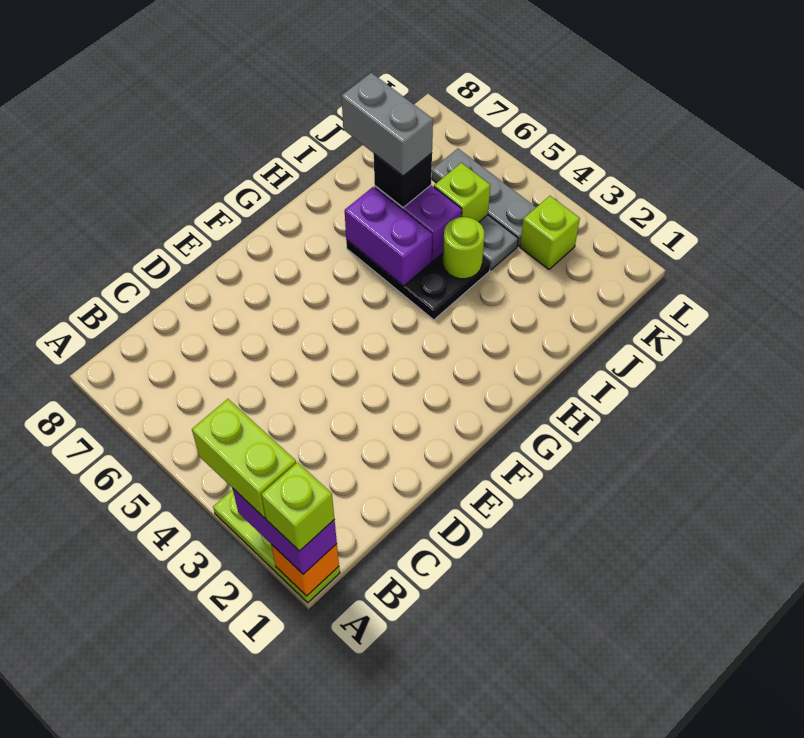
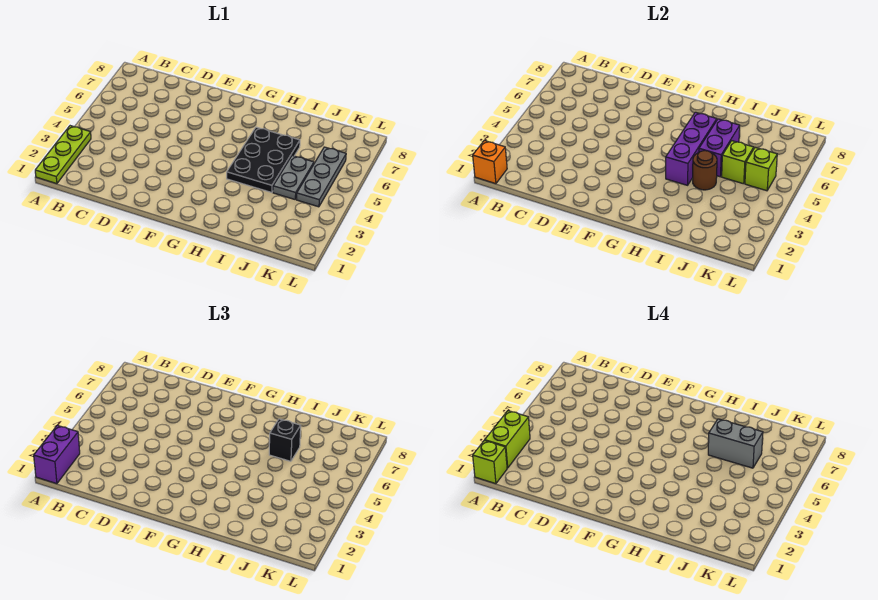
purple brick H5:H6 level 2 -> purple brick H4:H6 level 2
lime round brick I4 level 2 -> brown round brick I4 level 2
grey brick I6:I7 level 4 -> grey brick I6:J6 level 4
lime brick K3 level 1 -> lime brick K5 level 2

